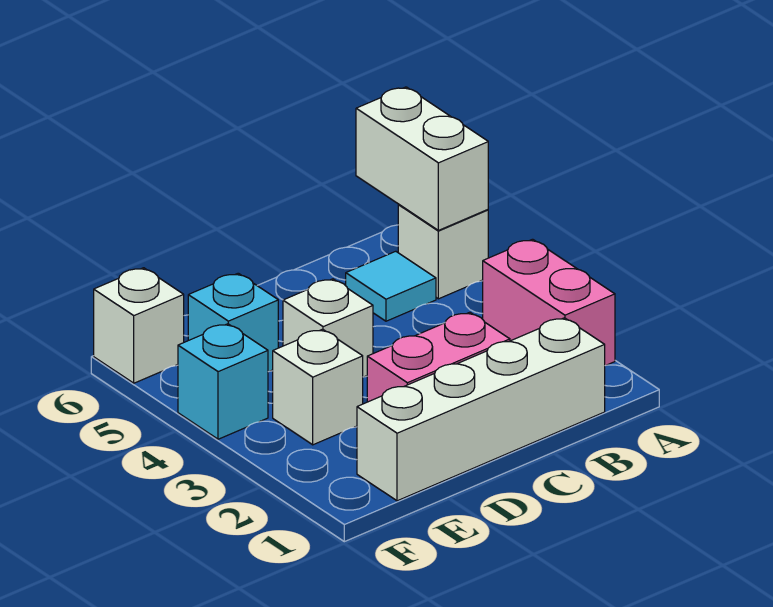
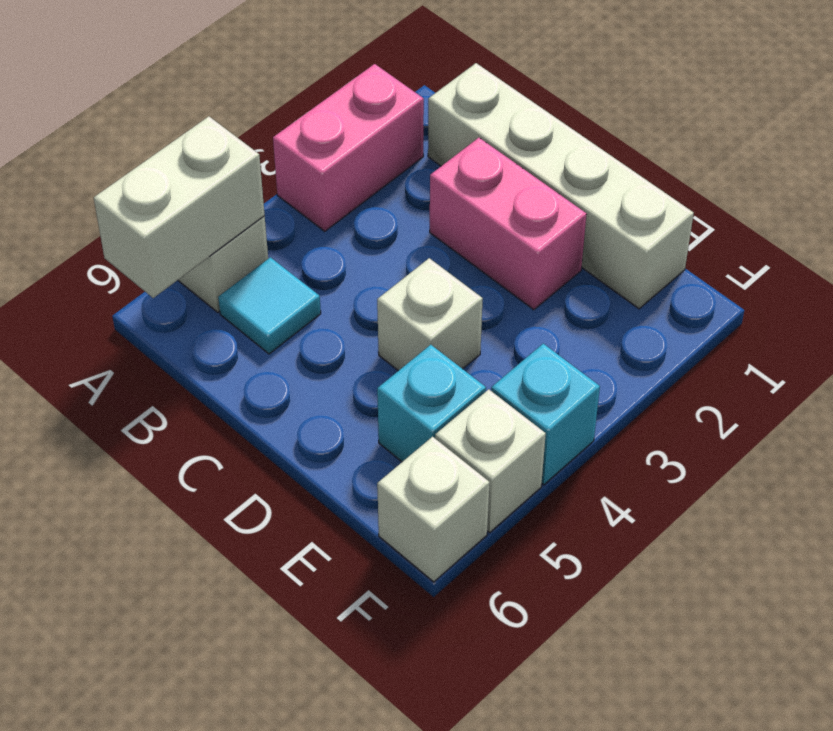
white brick E3 level 1 -> white brick F5 level 1

